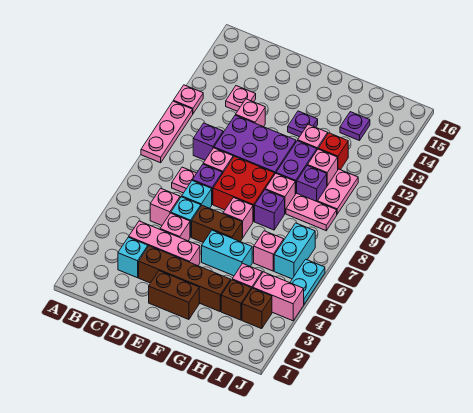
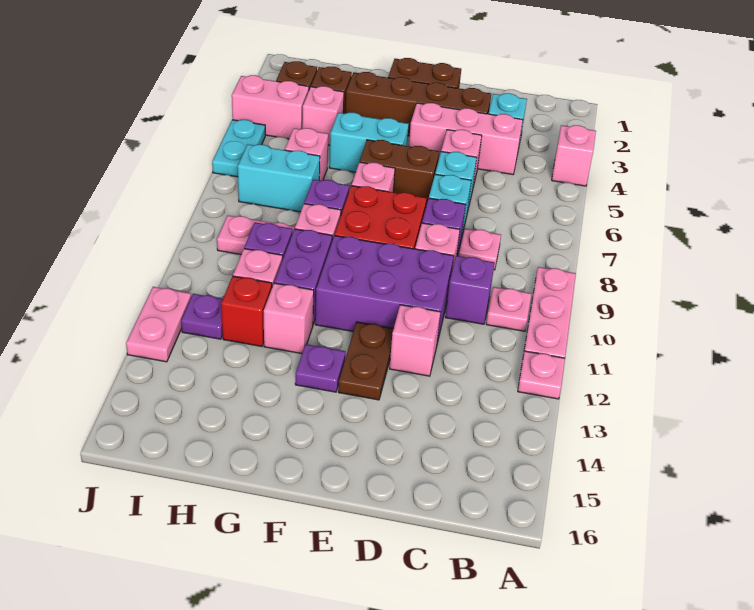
pink brick C6 level 1 -> pink brick A4 level 1
pink plate C13 level 1 -> pink plate B10 level 1
none -> brown plate E12:E13 level 1
purple plate H14 level 1 -> purple plate I12 level 1
cyan brick I6:I7 level 1 -> cyan brick H7:I7 level 1
pink plate I10:I11 level 1 -> pink plate J12:J13 level 1

